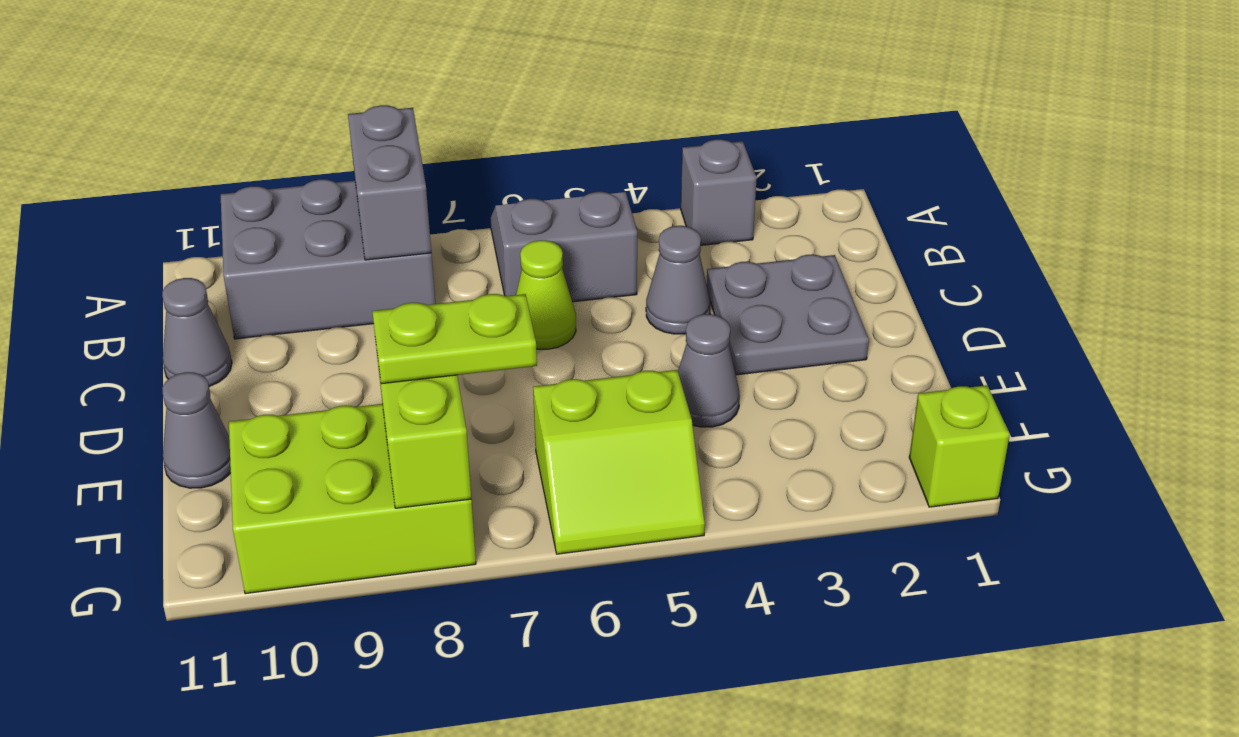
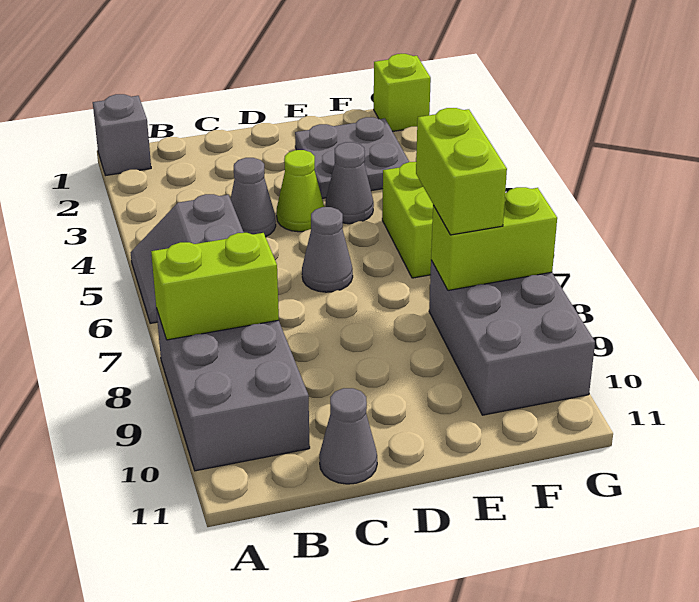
grey brick A3 level 1 -> grey brick A1 level 1
grey brick A8:B8 level 2 -> lime brick A8:B8 level 2
grey plate C2:D3 level 1 -> grey plate E2:F3 level 1
lime cone C6 level 1 -> lime cone D4 level 1
grey cone E11 level 1 -> grey cone D6 level 1
lime plate F7:F8 level 3 -> lime brick F7:F8 level 3
lime brick F8:G10 level 1 -> grey brick F8:G10 level 1

